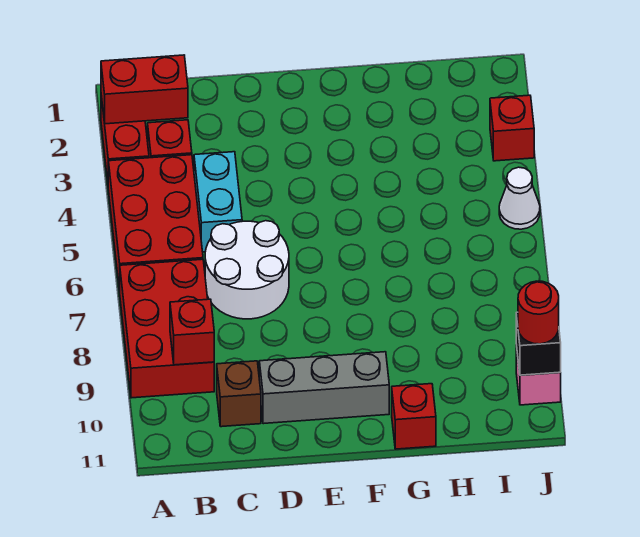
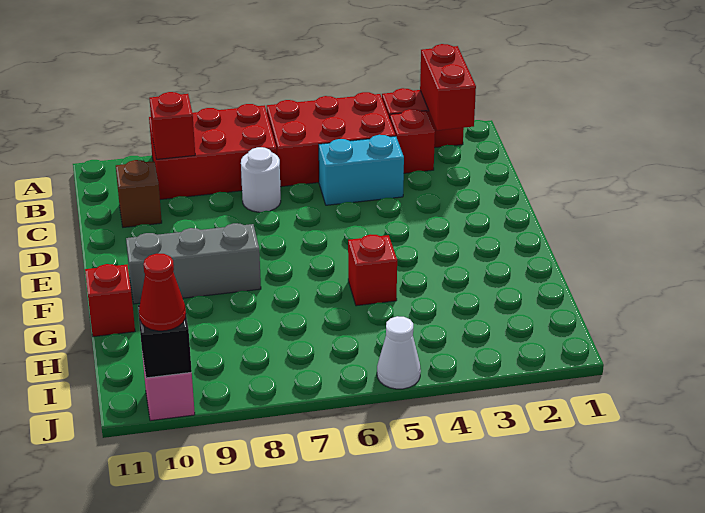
white round brick C6:D7 level 1 -> white round brick C7 level 1
grey brick D10:F10 level 1 -> grey brick F8:F10 level 1
red brick J3 level 1 -> red brick G5 level 1
red round brick J10 level 3 -> red cone J10 level 3

